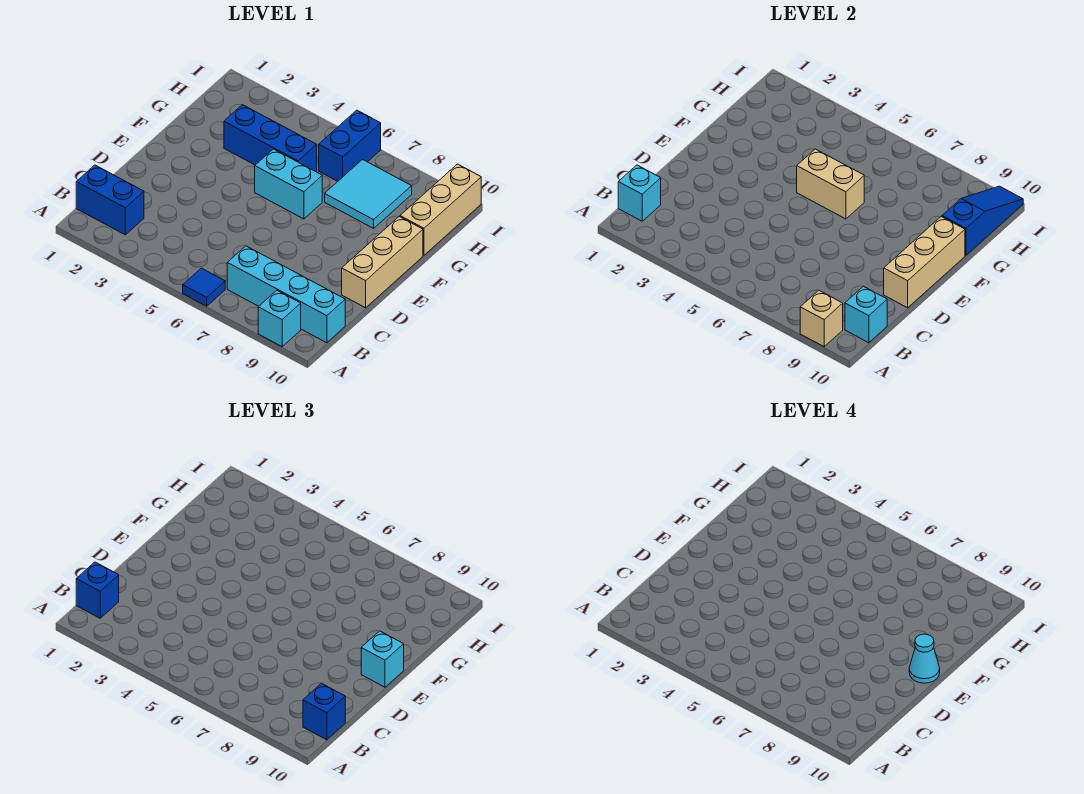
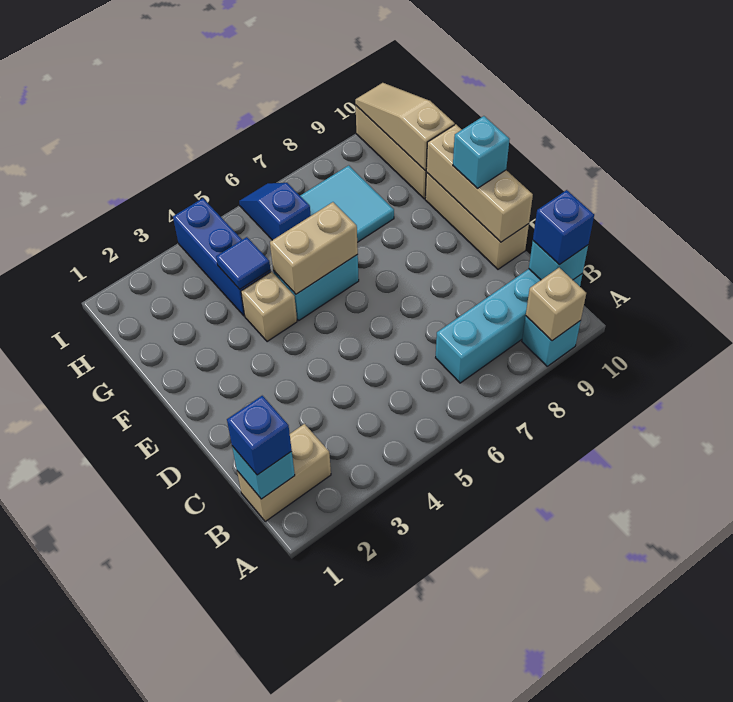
blue tile A6 level 1 -> blue tile G4 level 2
blue brick B1:B2 level 1 -> tan brick B1:B2 level 1
cyan cone E10 level 4 -> none
none -> tan brick F4 level 1
blue brick G3:G5 level 1 -> blue brick G4:I4 level 1
blue slope G10:I10 level 2 top G -> tan slope G10:I10 level 2 top G
blue brick H6:I6 level 1 -> blue slope H6:I6 level 1 top H

